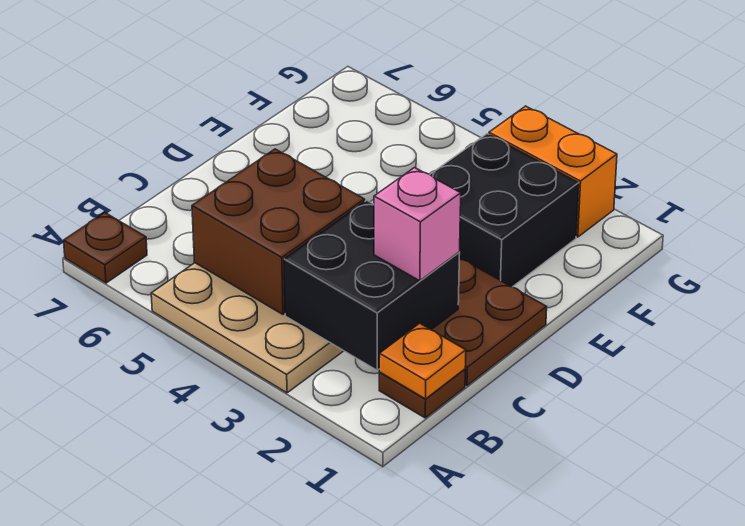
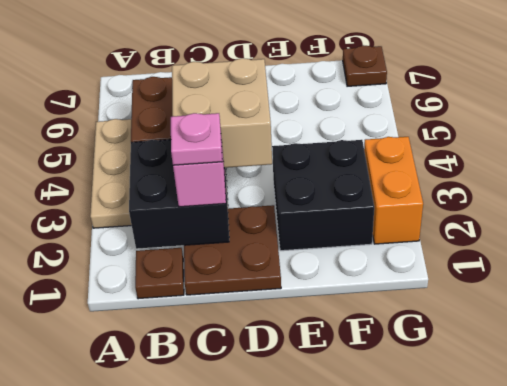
brown plate A7 level 1 -> brown plate G7 level 1
orange plate B1 level 2 -> none
none -> pink plate C2 level 4
none -> tan brick C3:D4 level 3

